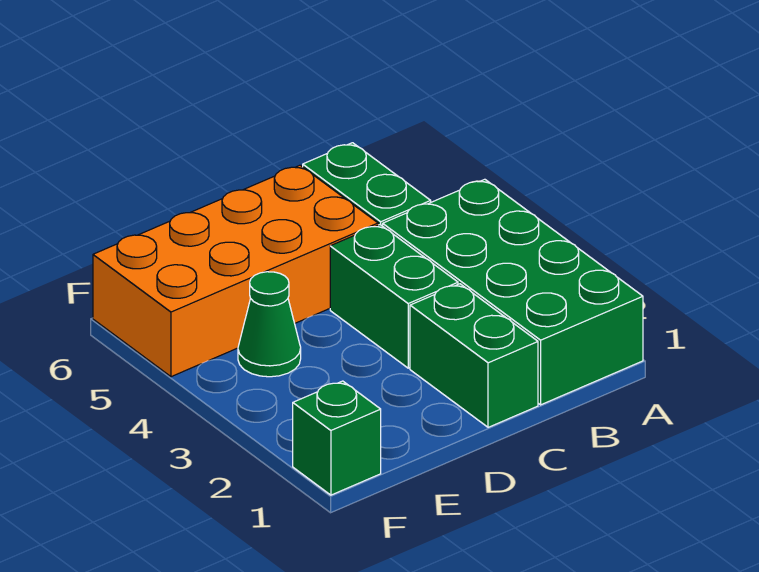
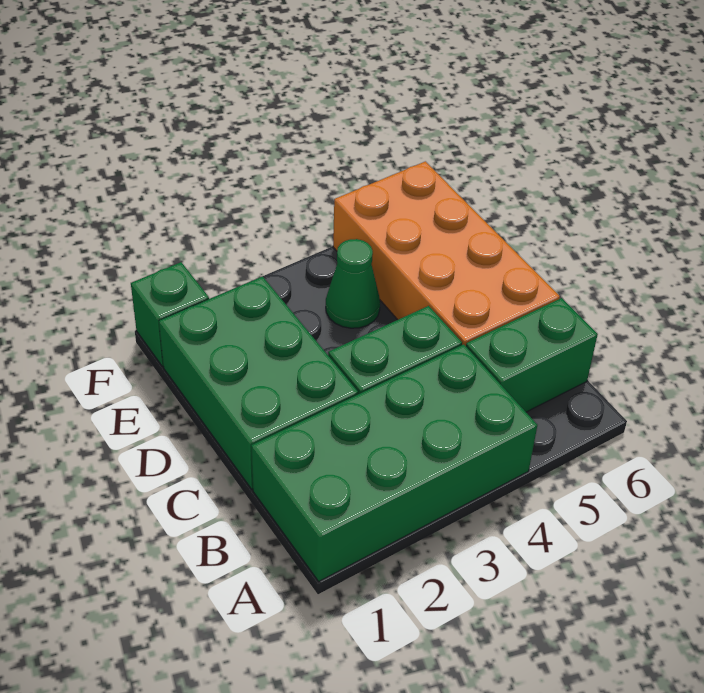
green brick C1:C2 level 1 -> green brick C1:E2 level 1

